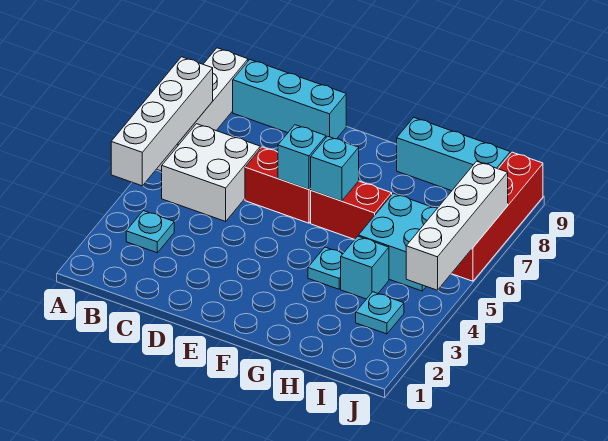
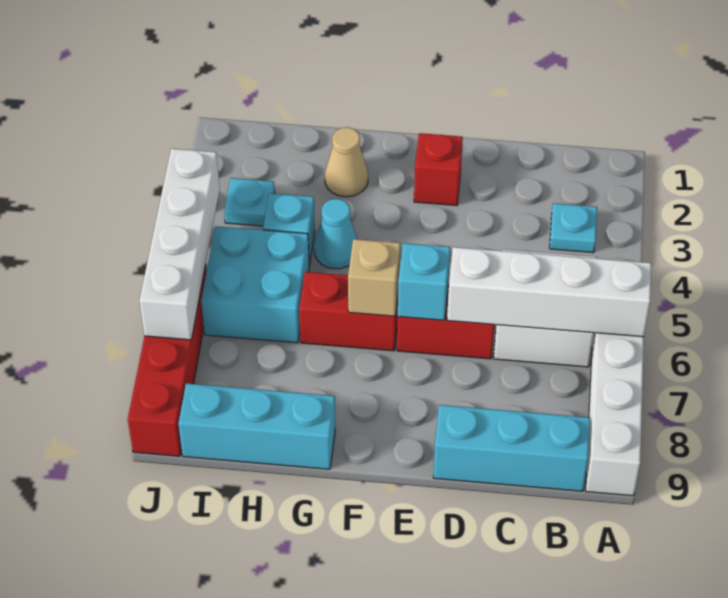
white brick A4:A7 level 2 -> white brick A6:D6 level 2
none -> red brick E2 level 1
cyan brick F6 level 2 -> tan brick F6 level 2
none -> tan cone G2 level 1
cyan plate G4 level 1 -> cyan cone G4 level 1

